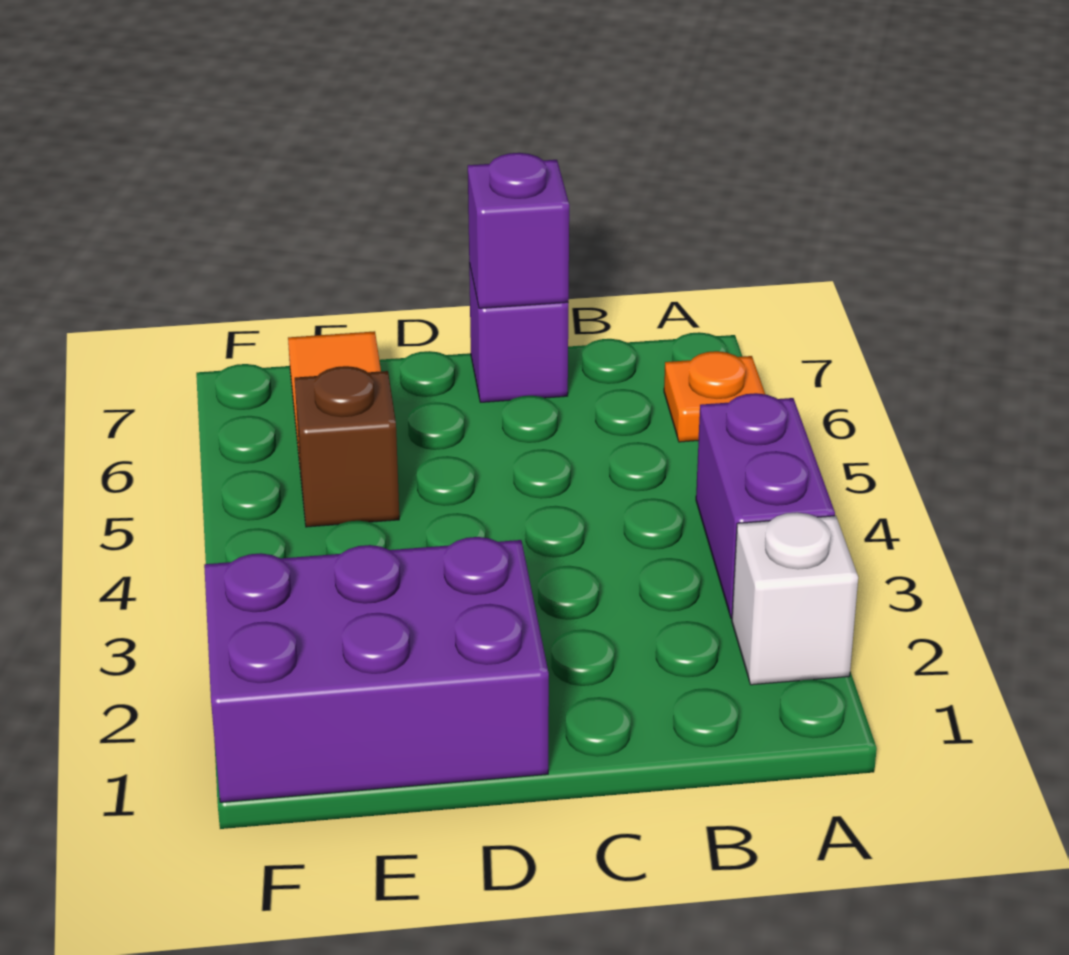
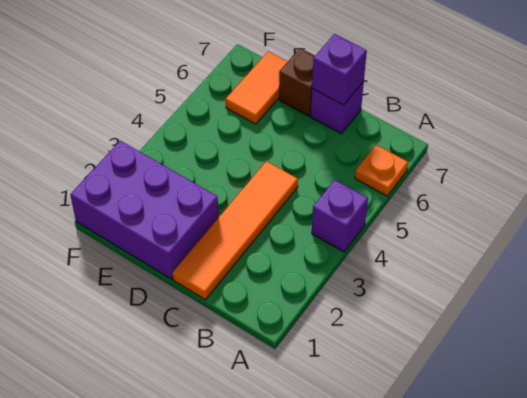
white brick A2 level 1 -> none
purple brick A3:A4 level 1 -> purple brick A4 level 1
none -> orange tile C1:C4 level 1
brown brick E5 level 1 -> brown brick D7 level 1

